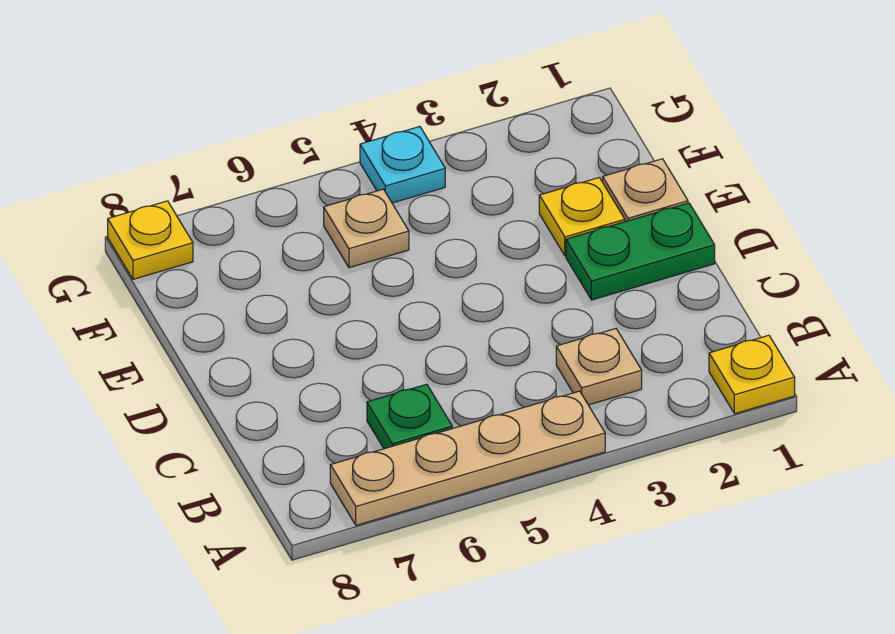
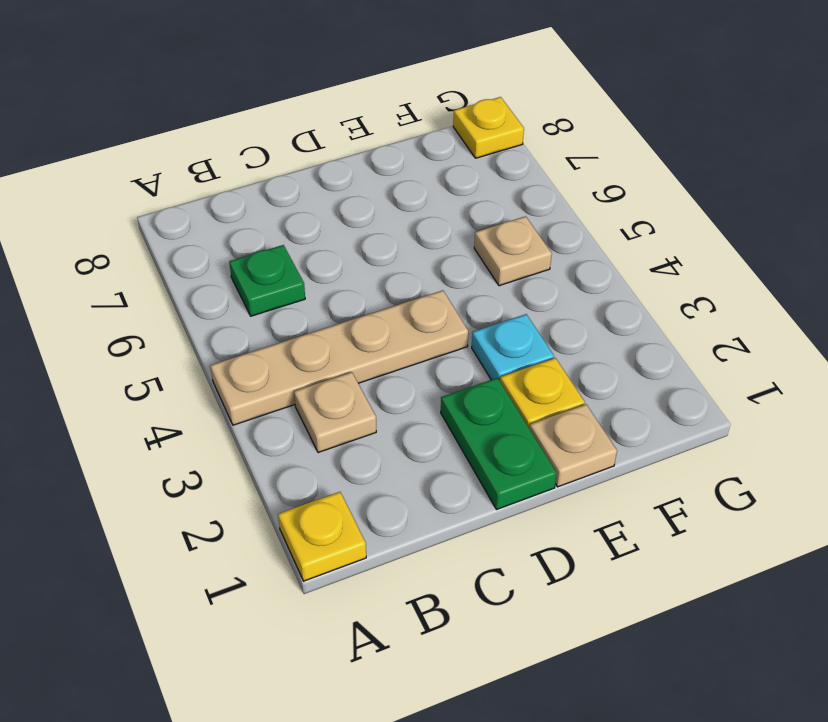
tan plate A4:A7 level 1 -> tan plate A4:D4 level 1
cyan plate G4 level 1 -> cyan plate E3 level 1

